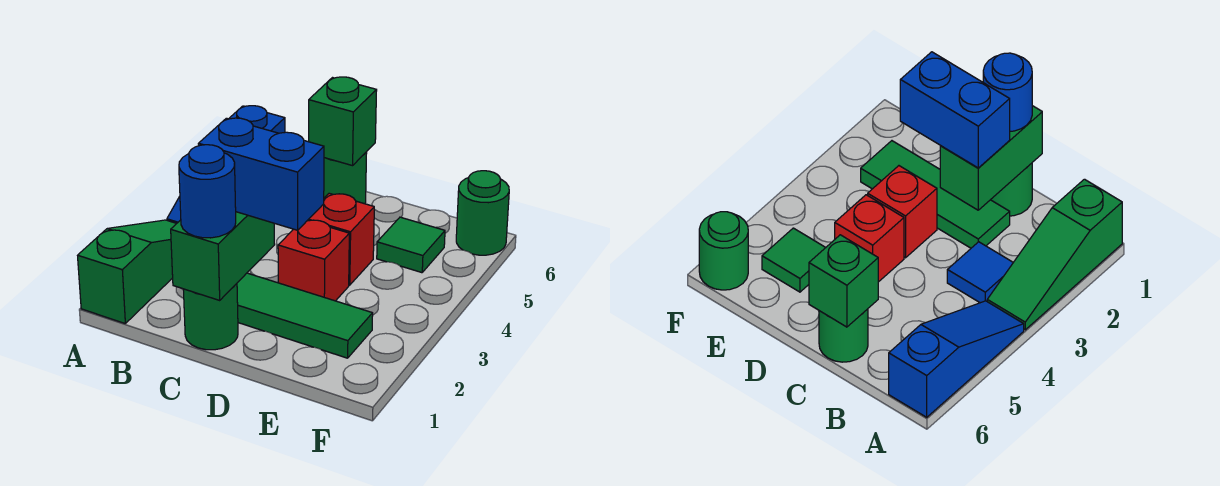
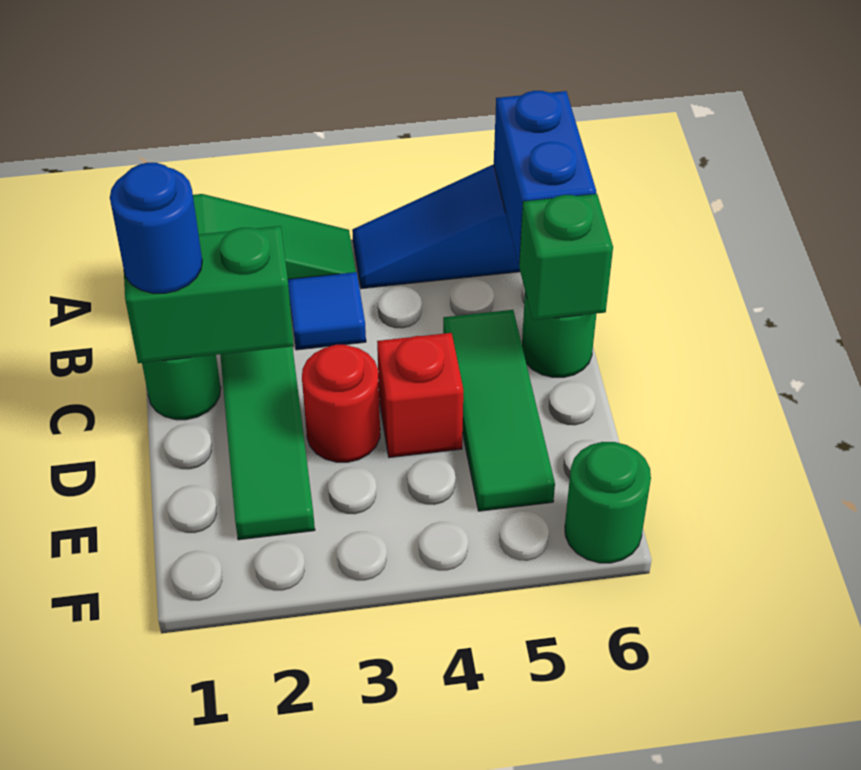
blue brick C2:D2 level 3 -> blue brick A6:B6 level 2
red brick D3 level 1 -> red round brick D3 level 1
green tile E5 level 1 -> green tile C5:E5 level 1

